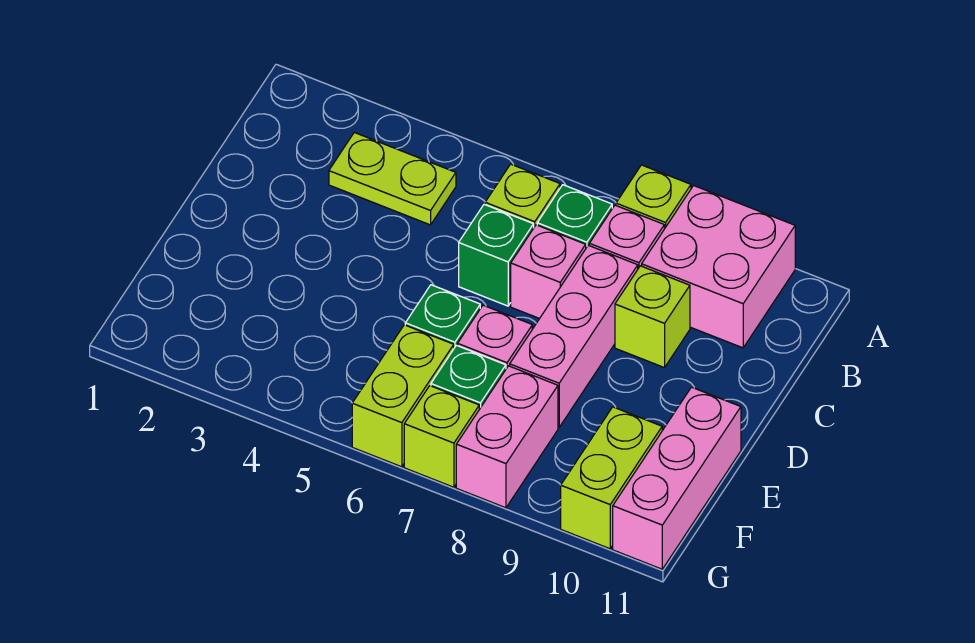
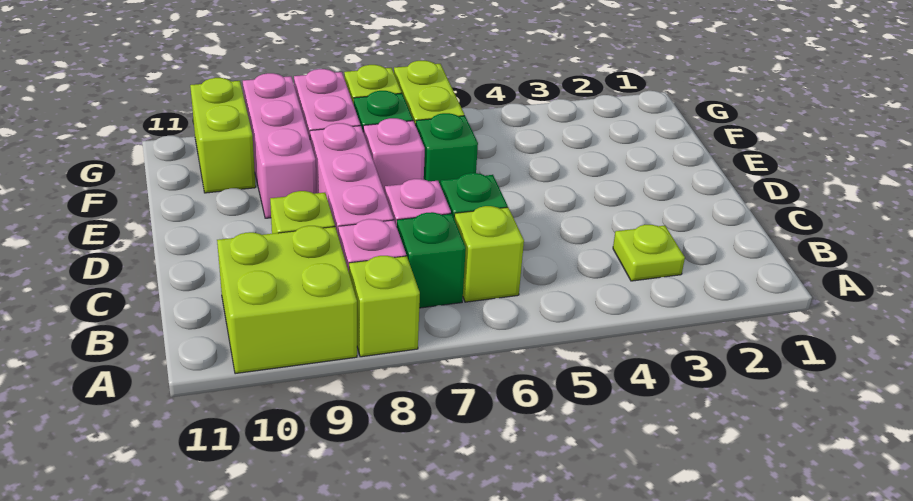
pink brick A9:B10 level 1 -> lime brick A9:B10 level 1
lime plate B3:B4 level 1 -> lime plate B3 level 1
pink brick E11:G11 level 1 -> pink brick E9:G9 level 1

